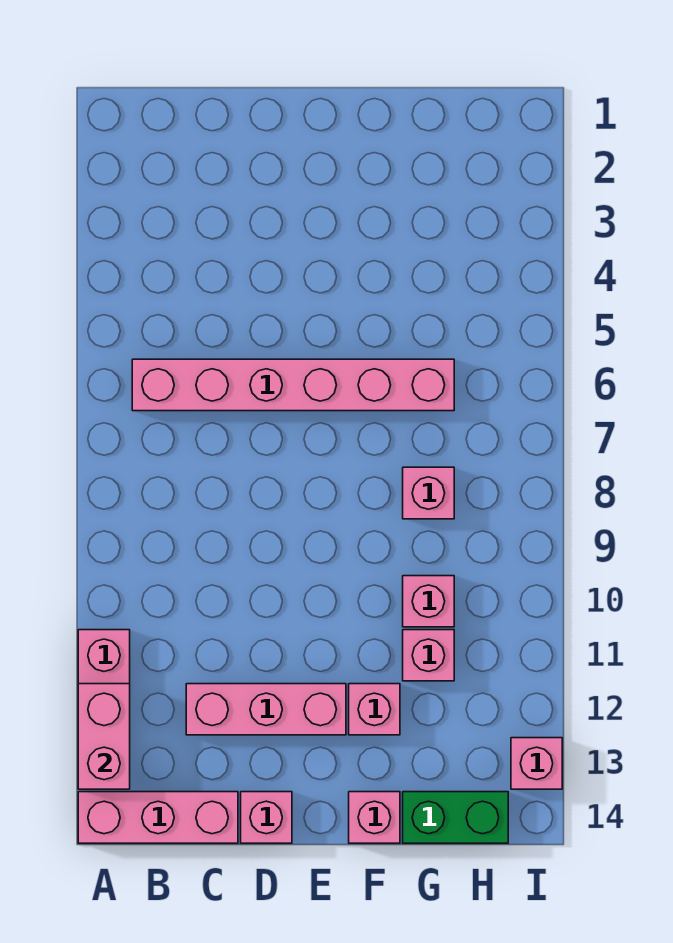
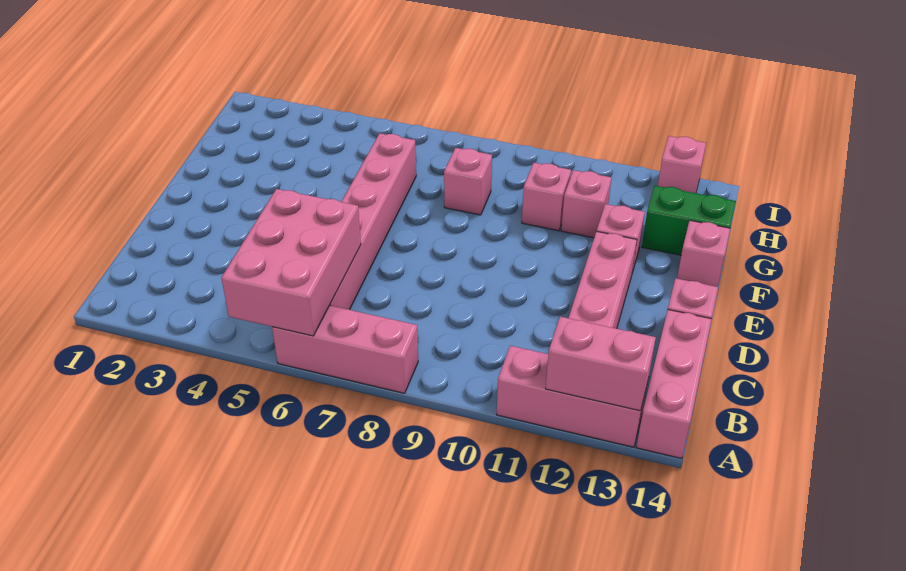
none -> pink brick A5:C6 level 2
none -> pink brick A6:A8 level 1
green brick G14:H14 level 1 -> green brick G13:G14 level 1

